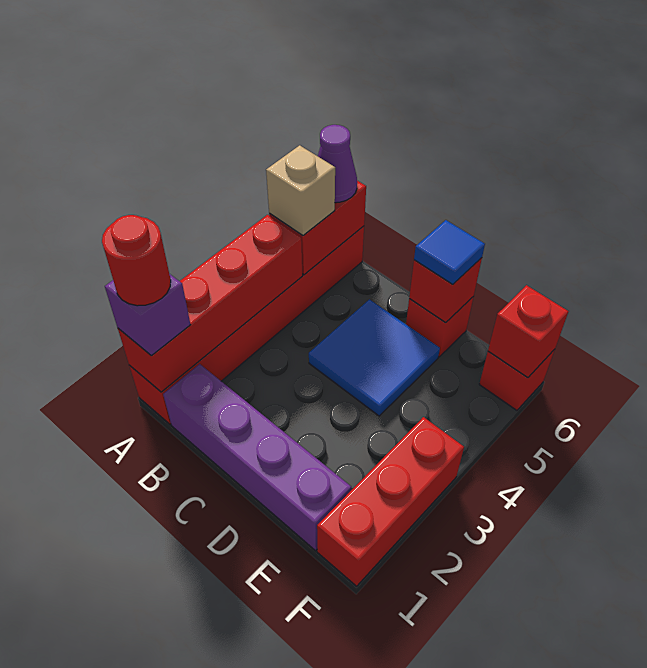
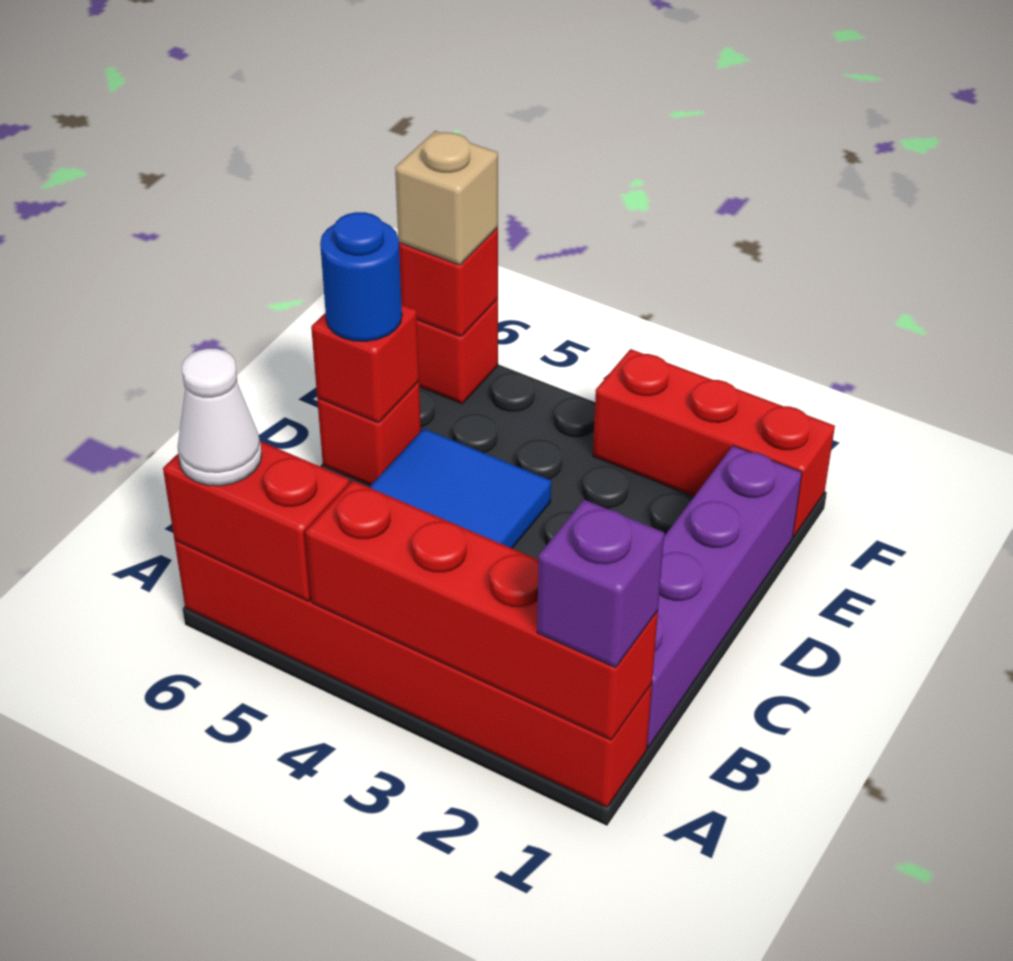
red round brick A1 level 4 -> none
tan brick A5 level 3 -> tan brick F6 level 3
purple cone A6 level 3 -> white cone A6 level 3
blue tile D6 level 3 -> blue round brick D6 level 3

